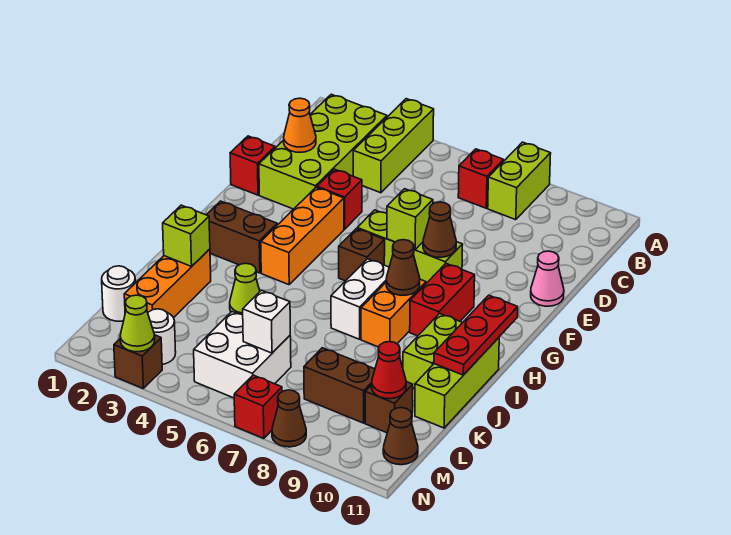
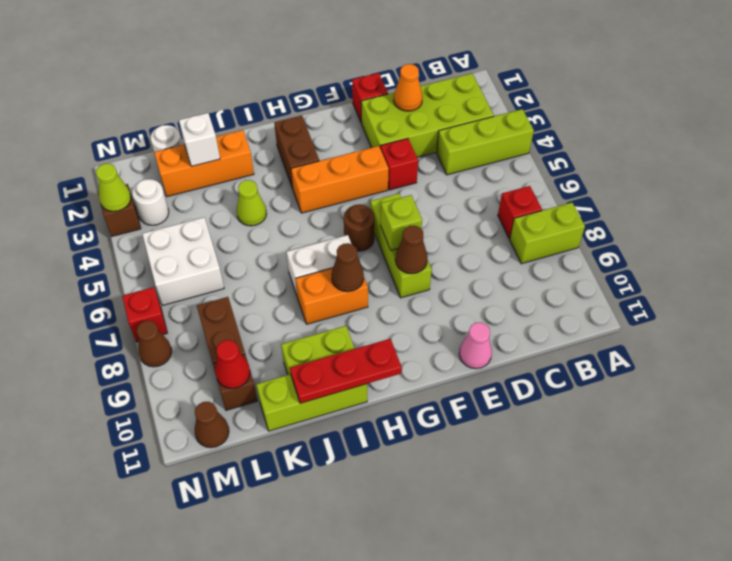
brown brick G6 level 1 -> brown round brick G6 level 1
red brick G9:H9 level 1 -> none
lime brick J2 level 2 -> none
white brick L6 level 2 -> white brick K2 level 2

